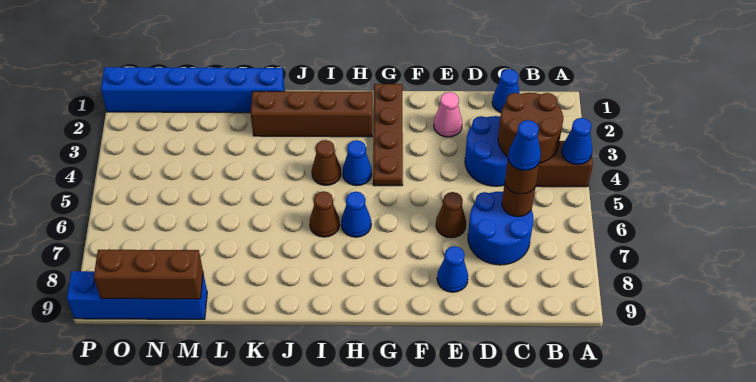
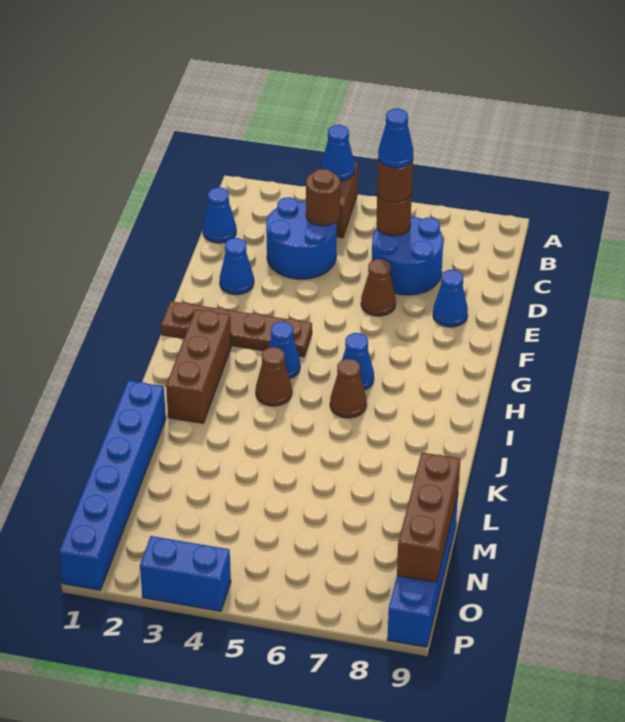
brown round brick B3:C4 level 2 -> brown round brick C4 level 2
pink cone E2 level 1 -> blue cone E2 level 1
brown brick H2:K2 level 1 -> brown brick H2:J2 level 1
none -> blue brick P3:P4 level 1

